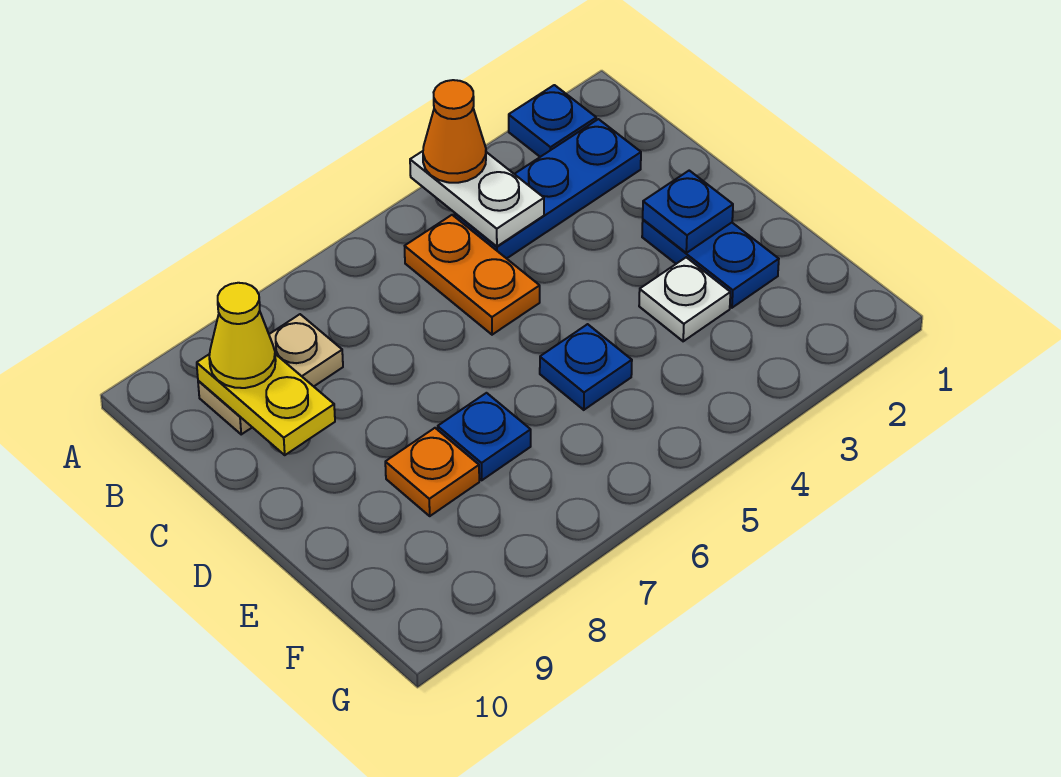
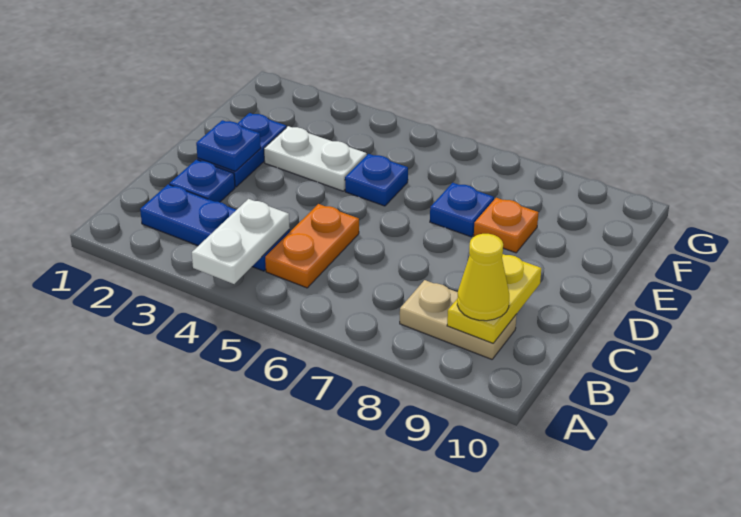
blue plate A2 level 1 -> blue plate C2 level 1
orange cone A4 level 3 -> none
white plate E3 level 1 -> white plate E3:E4 level 1

